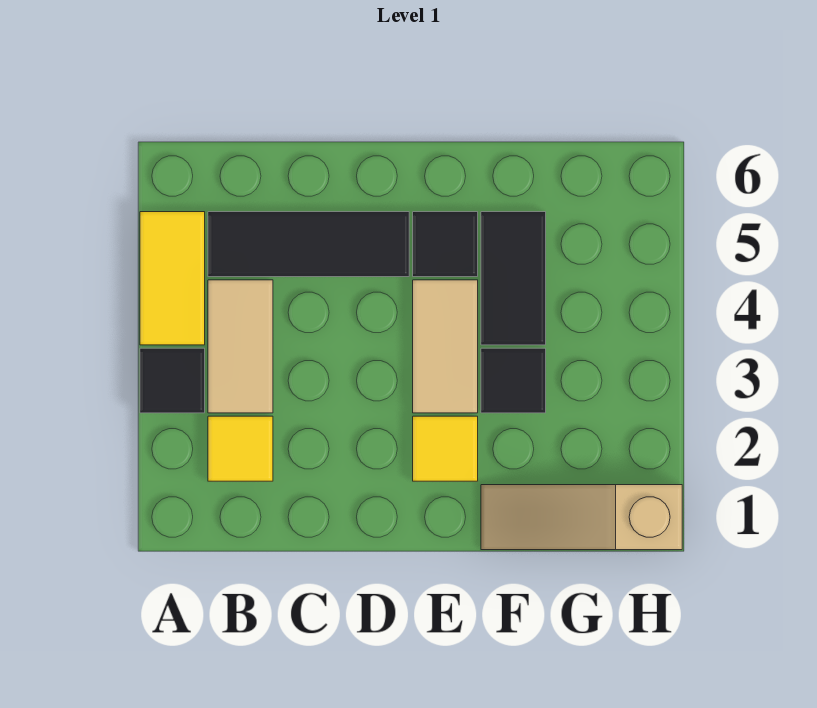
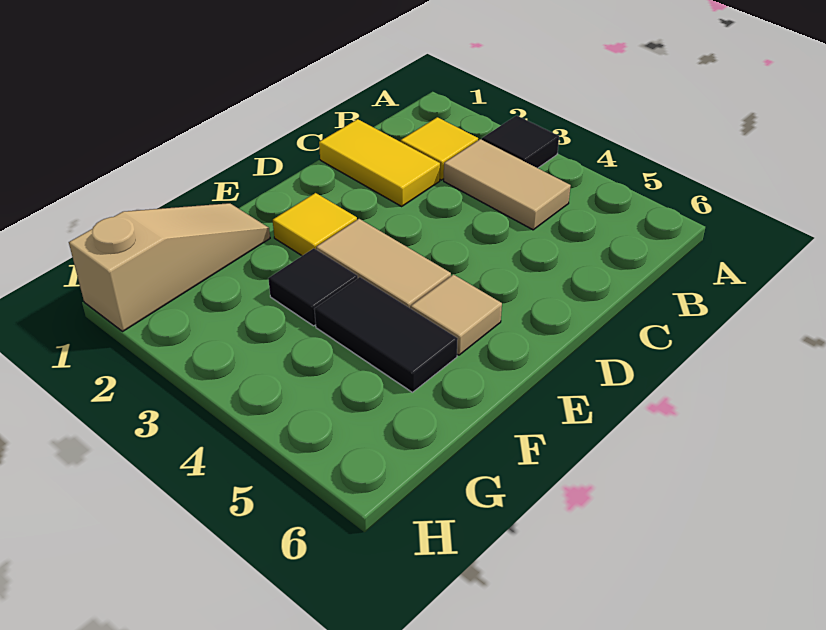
yellow tile A4:A5 level 1 -> yellow tile C1:C2 level 1
black tile B5:D5 level 1 -> none
black tile E5 level 1 -> tan tile E5 level 1

